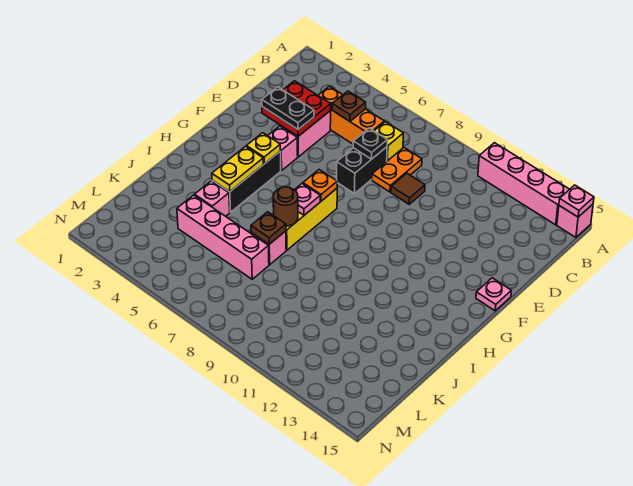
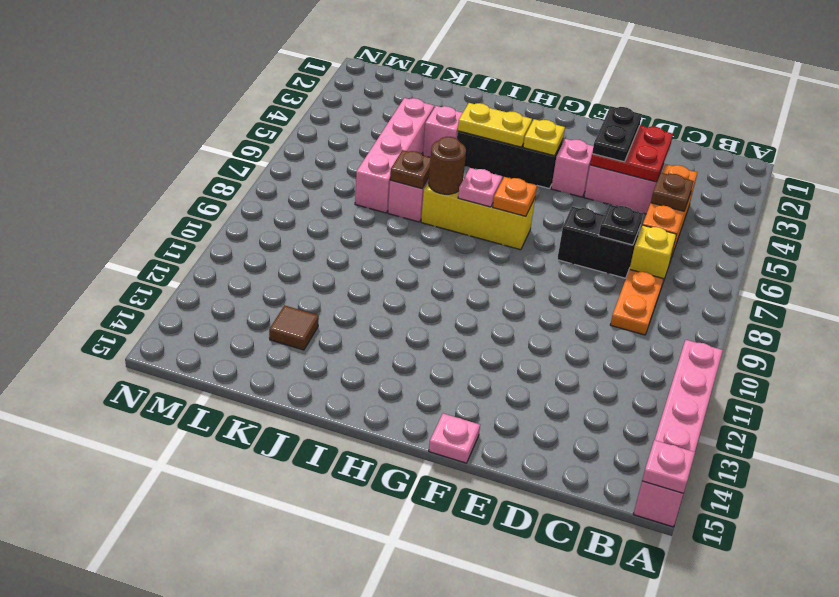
orange plate C8:D8 level 1 -> orange plate C8:C9 level 1
brown tile D9 level 1 -> brown tile K13 level 1

